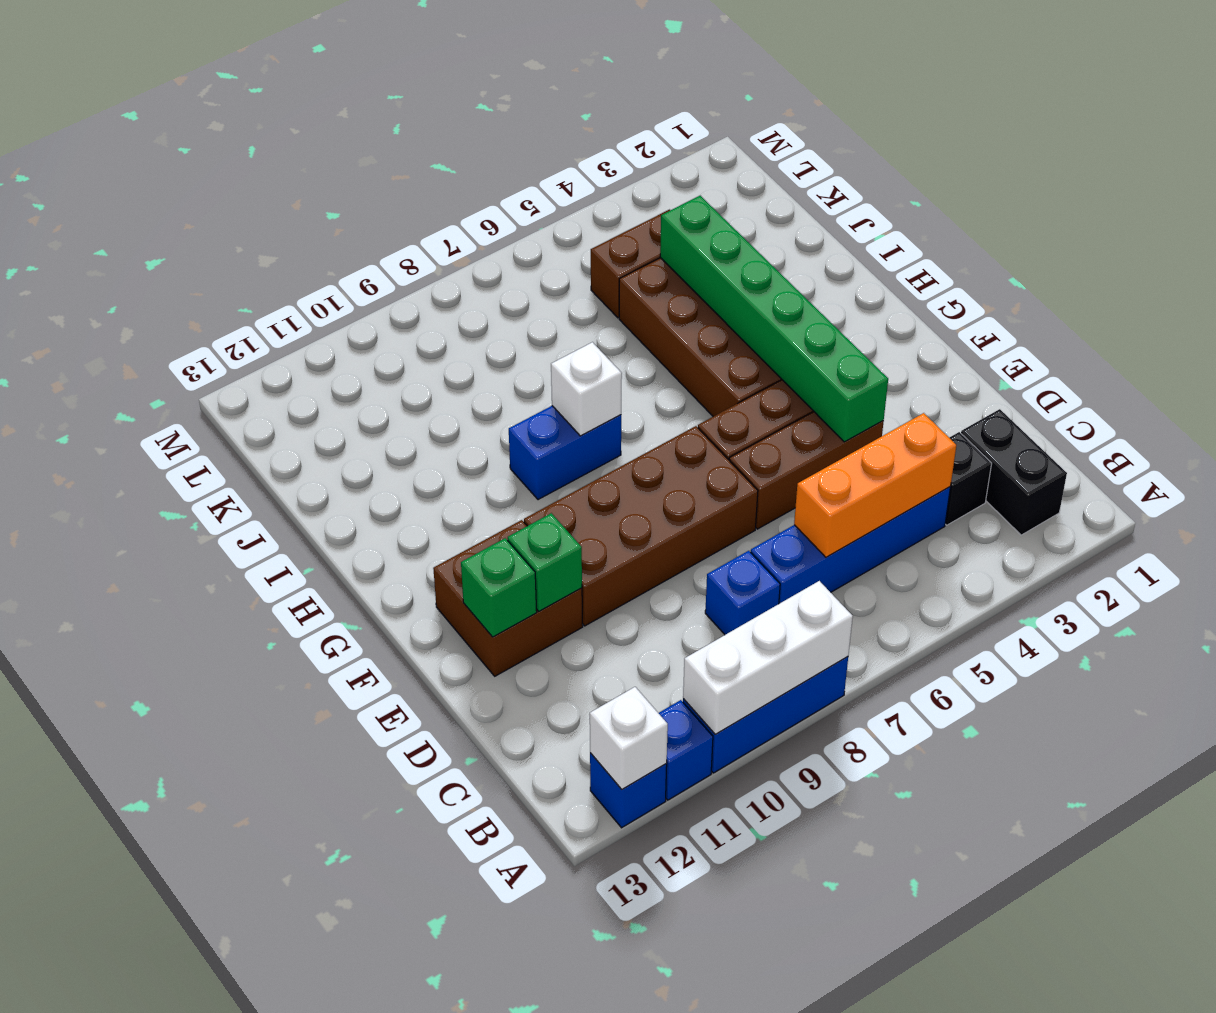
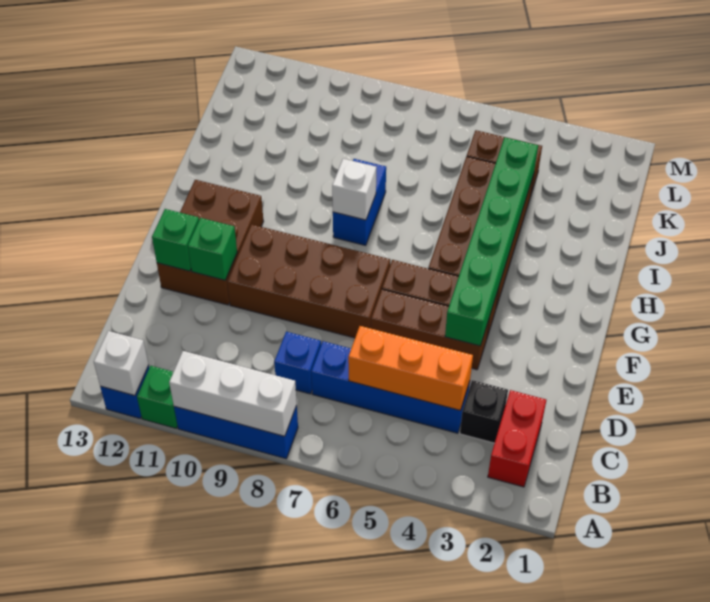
blue brick A11 level 1 -> green brick A11 level 1
black brick B2:C2 level 1 -> red brick B2:C2 level 1
brown brick E11:F12 level 1 -> brown brick E11:G12 level 1
blue brick H8:H9 level 1 -> blue brick H8:I8 level 1

